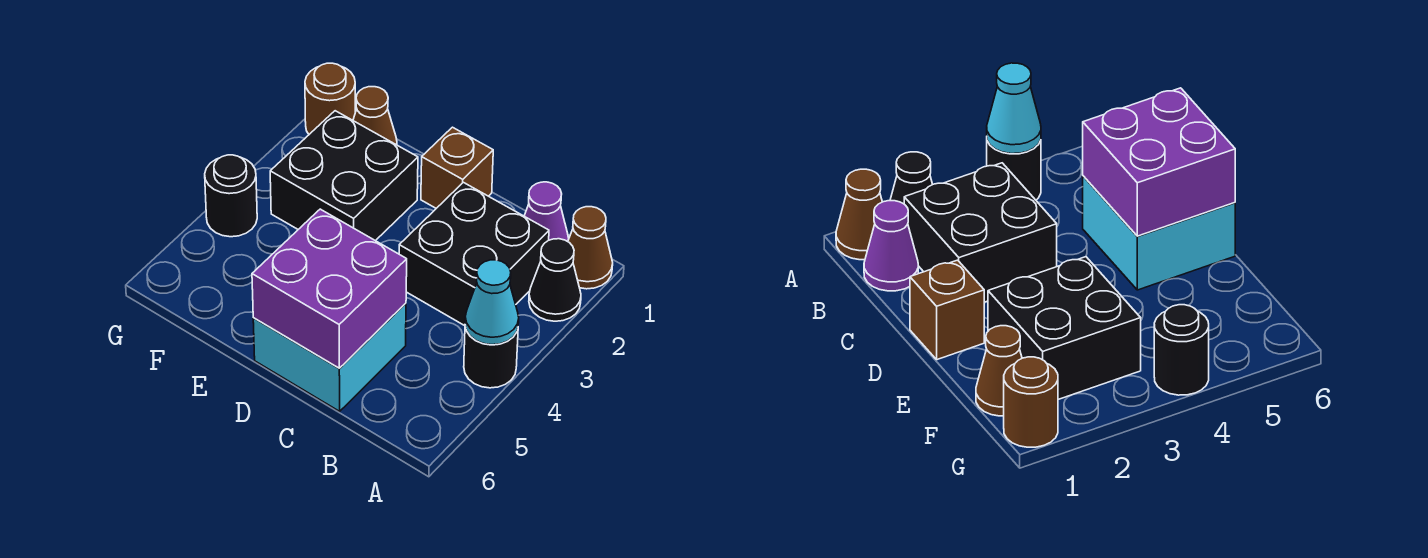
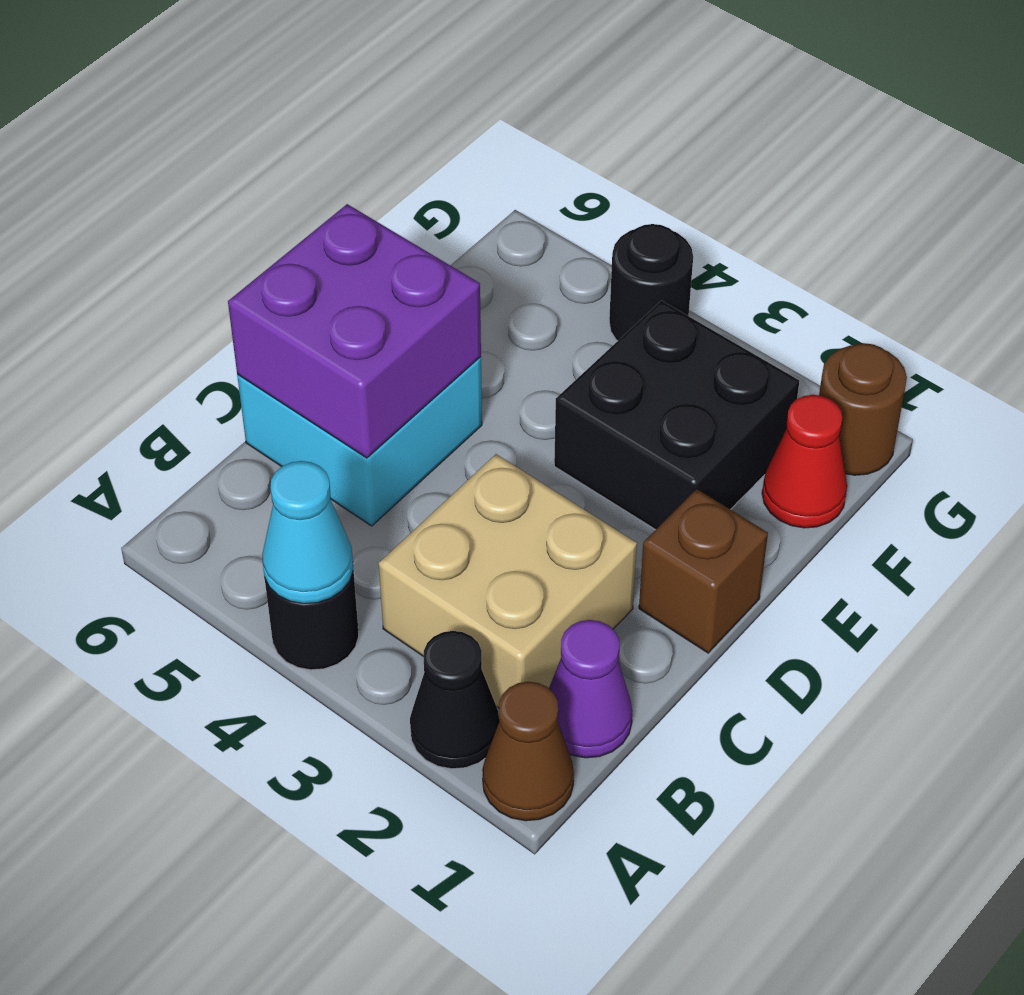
black brick B2:C3 level 1 -> tan brick B2:C3 level 1
brown cone F1 level 1 -> red cone F1 level 1

